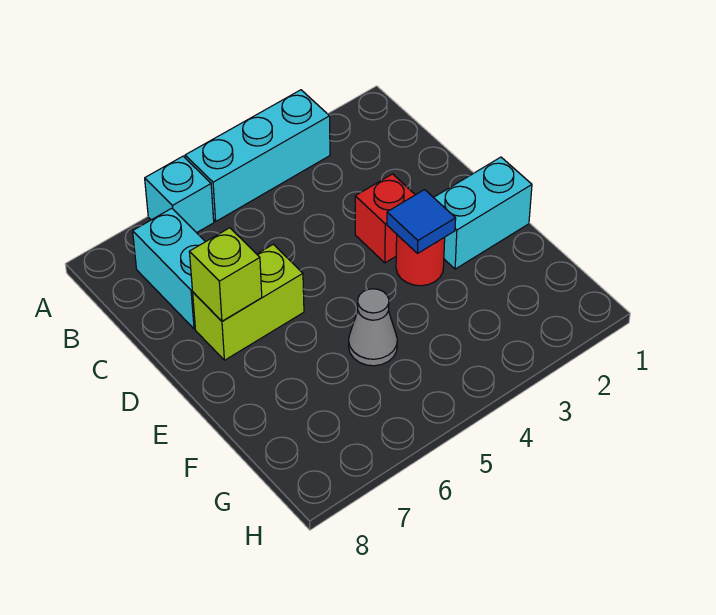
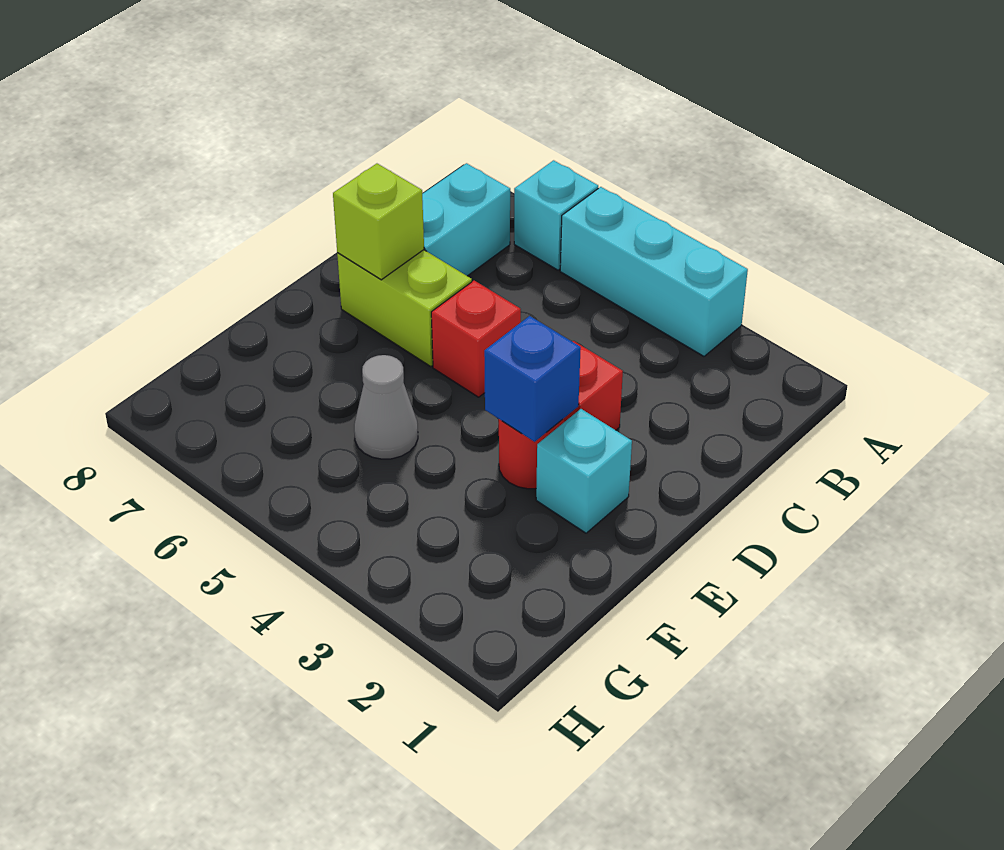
none -> red brick D5 level 1
cyan brick E1:E2 level 1 -> cyan brick E2 level 1
blue tile E3 level 2 -> blue brick E3 level 2

